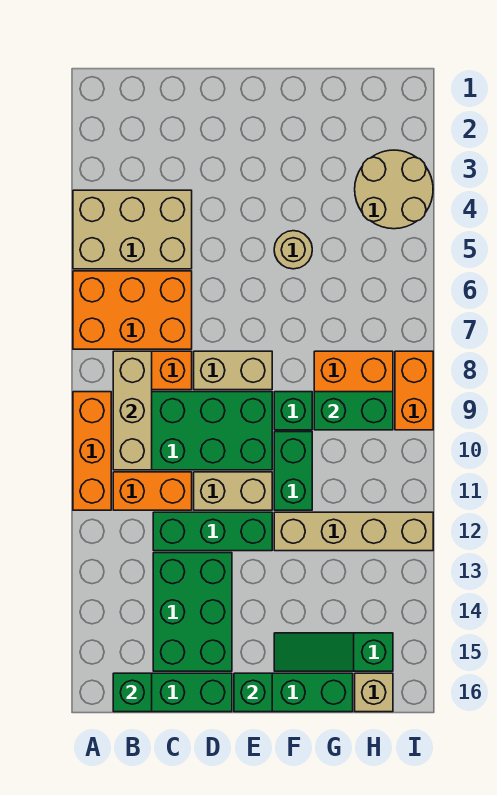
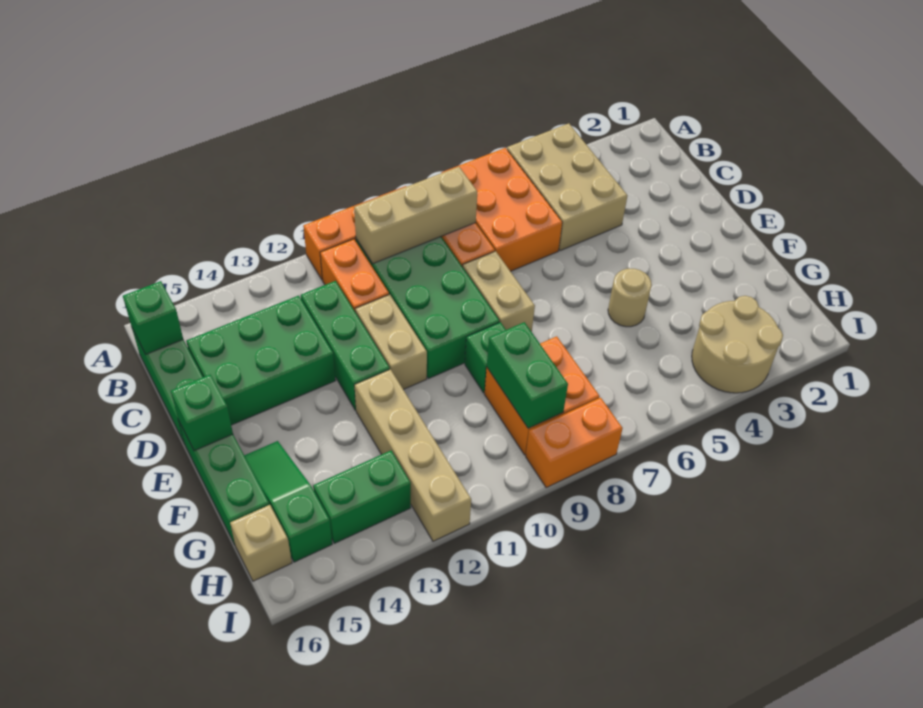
green brick F10:F11 level 1 -> green brick H13:H14 level 1

